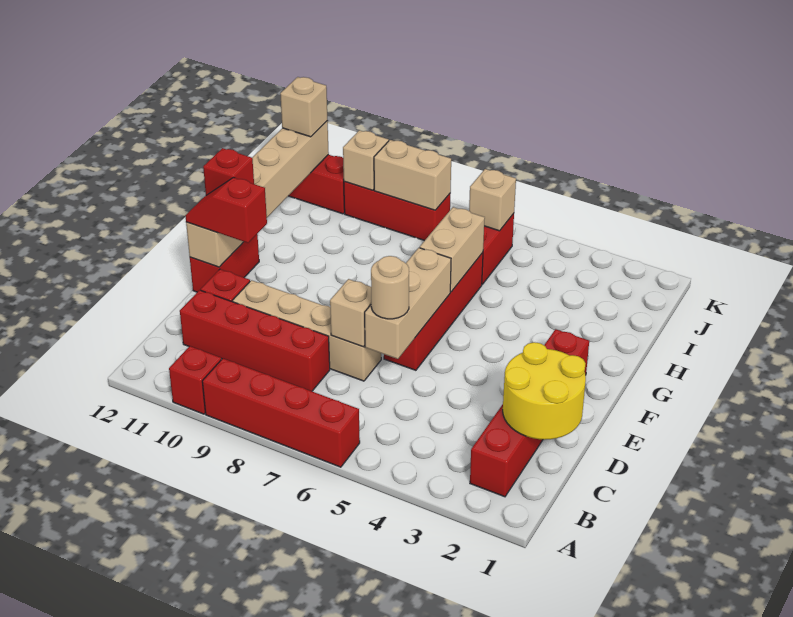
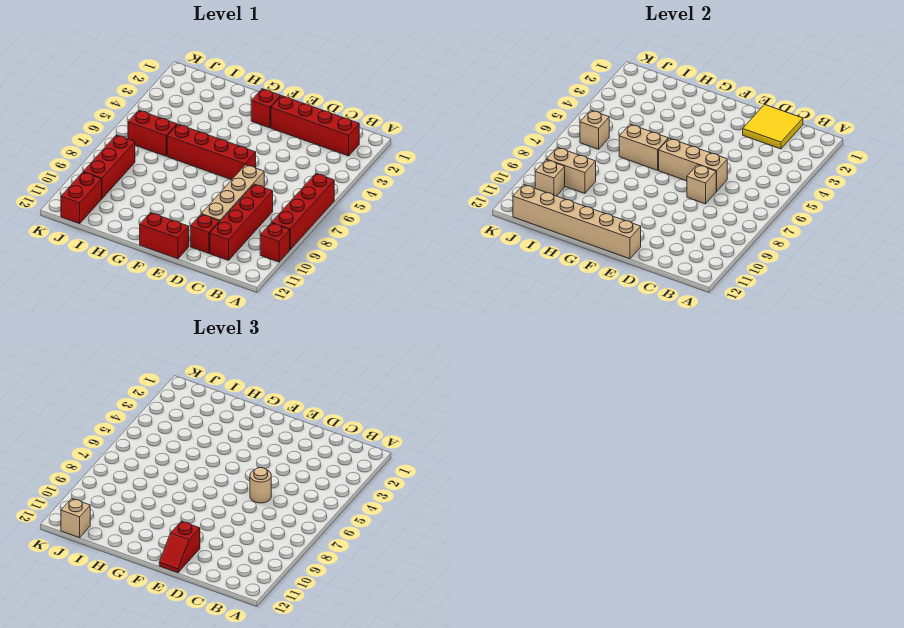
yellow round brick C1:D2 level 2 -> yellow tile C1:D2 level 2
red brick F12 level 3 -> none
tan brick J8:J9 level 2 -> tan brick I9:J9 level 2

